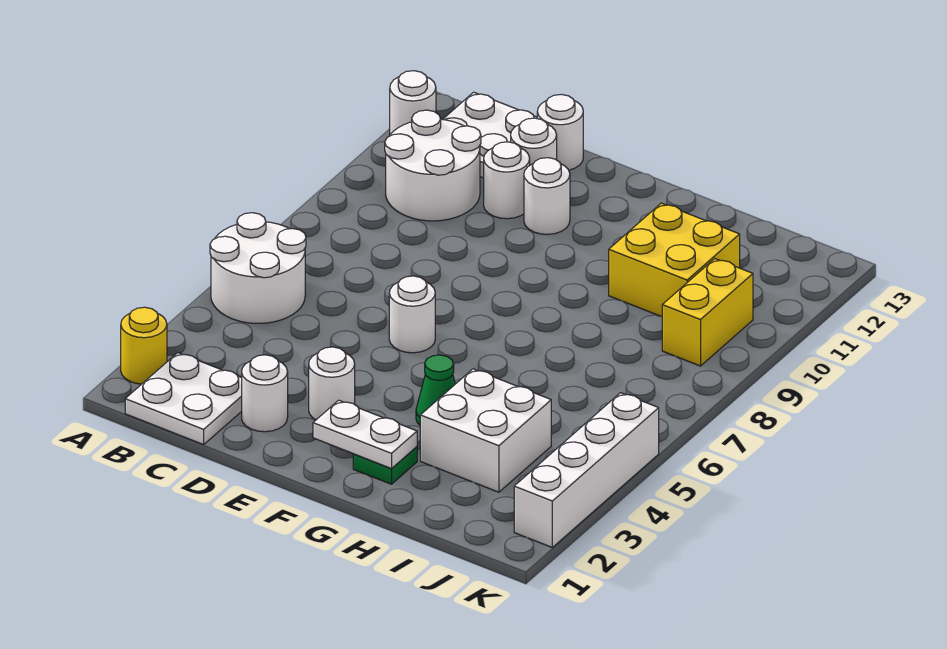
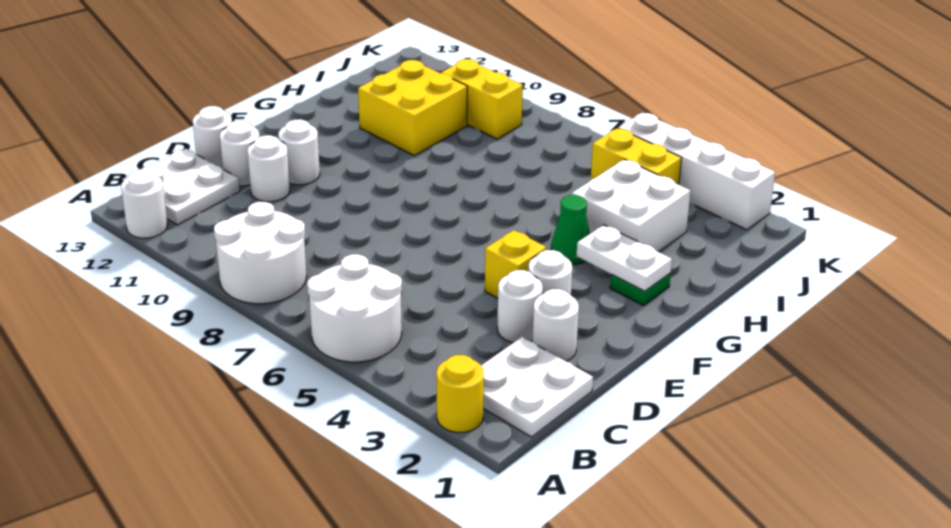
white round brick B10:C11 level 1 -> white round brick A8:B9 level 1
none -> yellow brick E4 level 1
white round brick E6 level 1 -> white round brick D3 level 1
white plate F2:G2 level 2 -> white plate G2:G3 level 2
none -> yellow brick J4:J5 level 1

